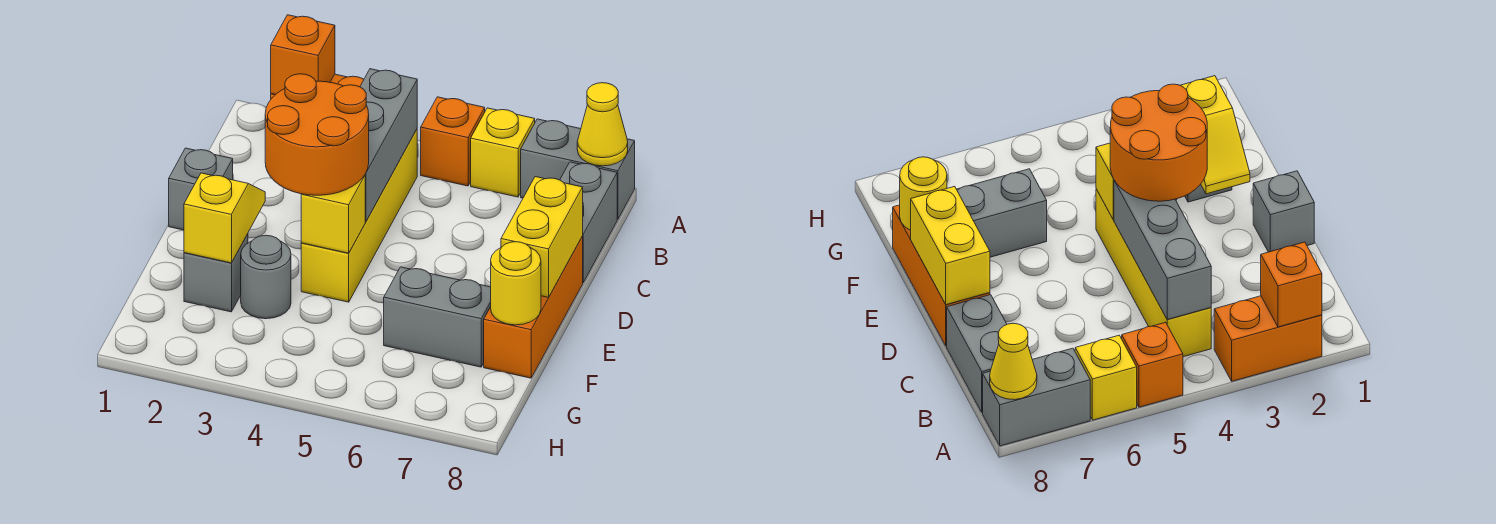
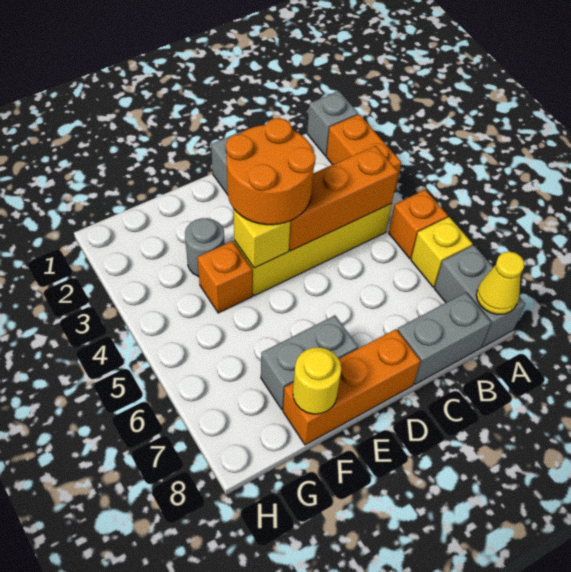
orange brick A2 level 2 -> orange brick F4 level 1
grey brick B4:D4 level 2 -> orange brick B4:D4 level 2
yellow brick D8:E8 level 2 -> none
yellow slope E2:F2 level 2 top F -> none
grey brick F2 level 1 -> grey brick A1 level 1
grey brick F6:F7 level 1 -> grey brick E7:F7 level 1

